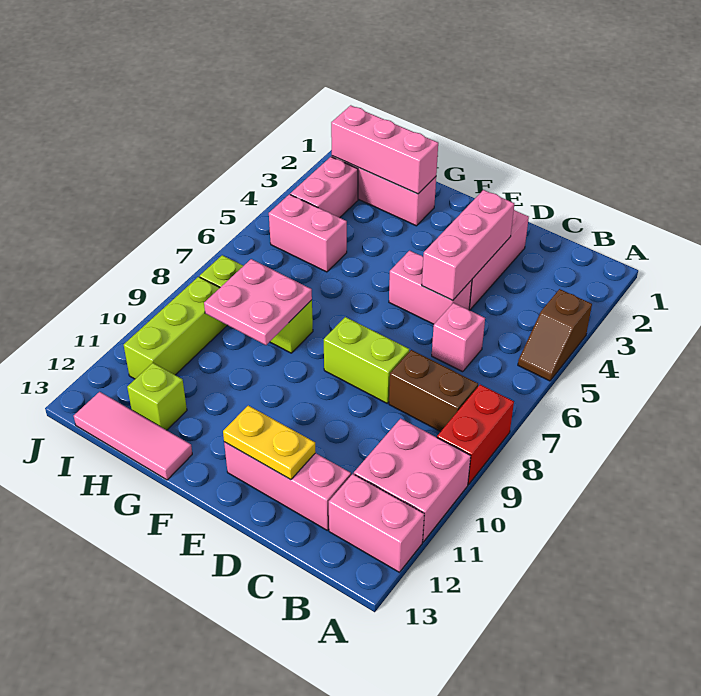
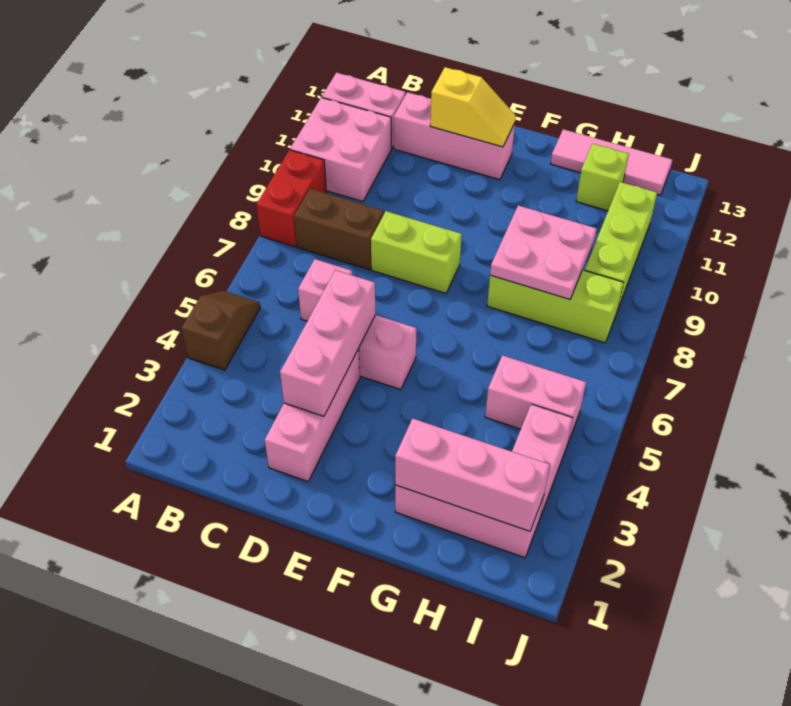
yellow plate D12:E12 level 2 -> yellow slope D12:E12 level 2 top D

